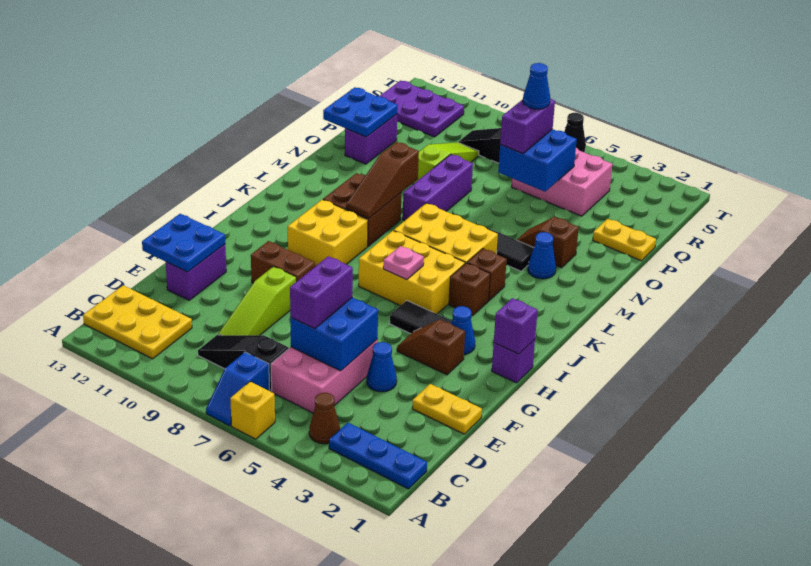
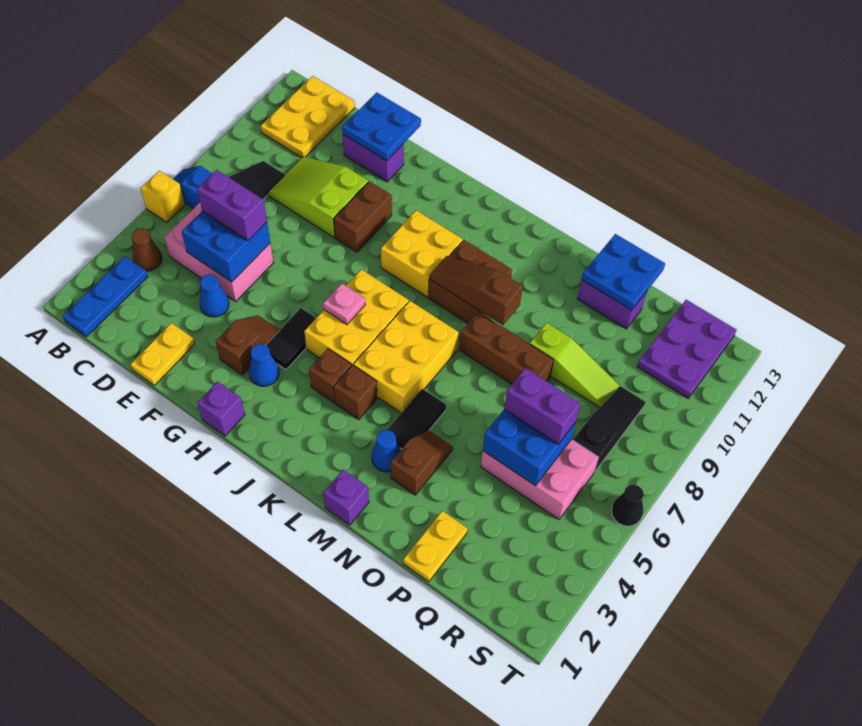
lime slope D9:F9 level 1 top F -> lime slope D9:F10 level 1 top F
purple brick H1 level 2 -> purple brick M1 level 1
purple brick M8:O8 level 1 -> brown brick M8:O8 level 1
pink brick Q4:R6 level 1 -> pink brick P5:R6 level 1
blue cone Q6 level 4 -> none

